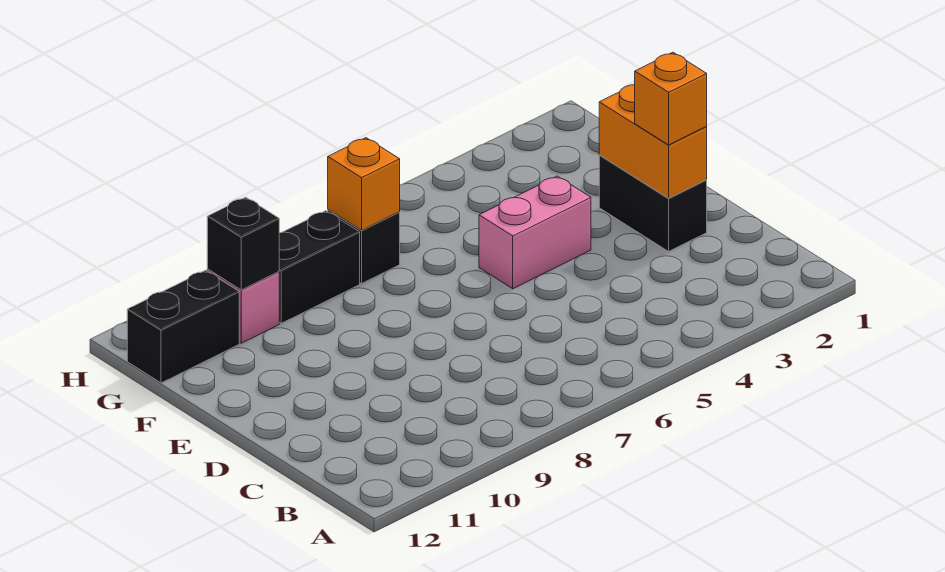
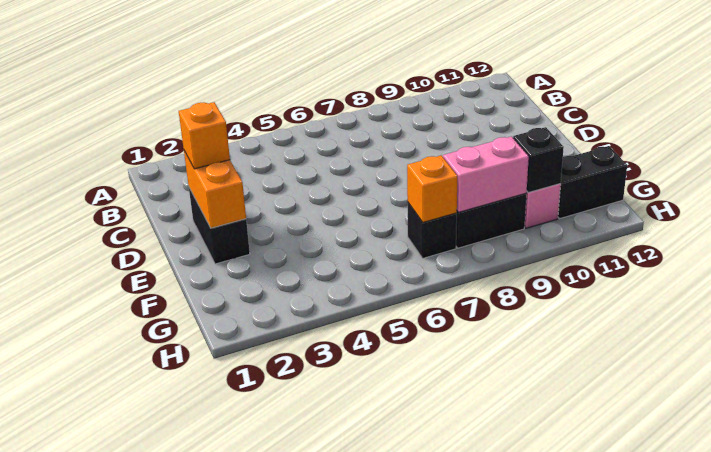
pink brick E4:E5 level 1 -> pink brick G8:G9 level 2

